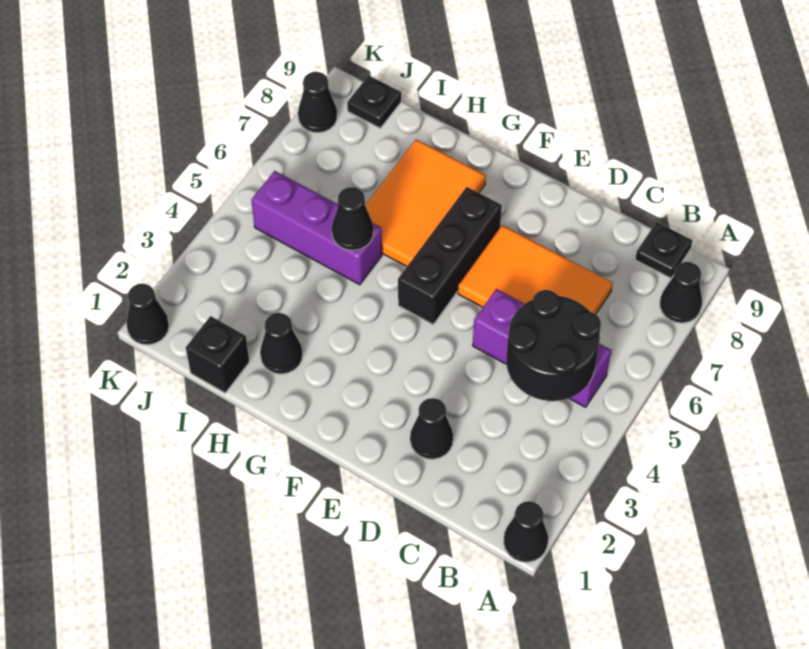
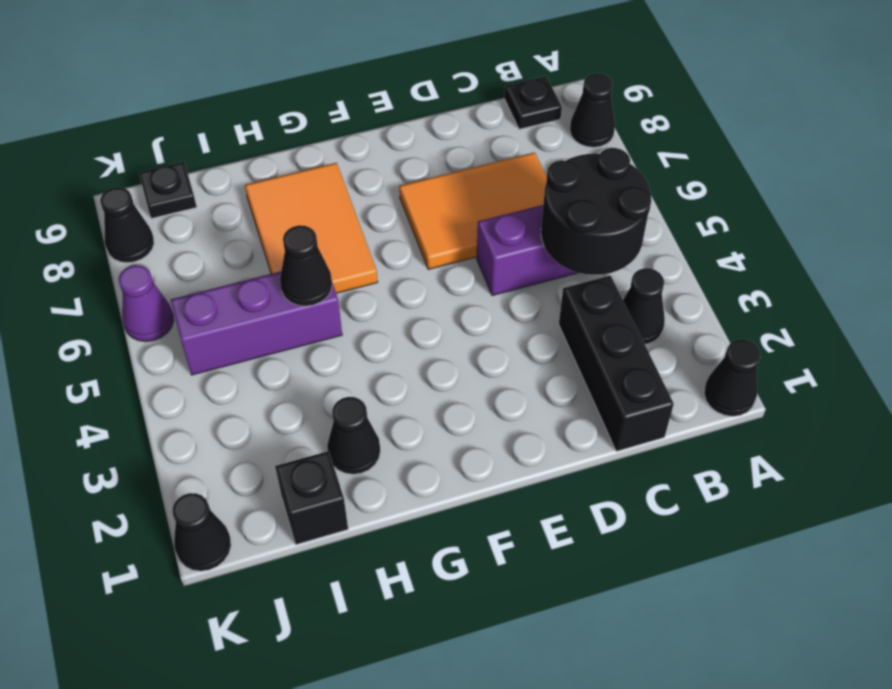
black cone D2 level 1 -> black cone B3 level 1
black brick F5:F7 level 1 -> black brick C1:C3 level 1
none -> purple cone K6 level 1

